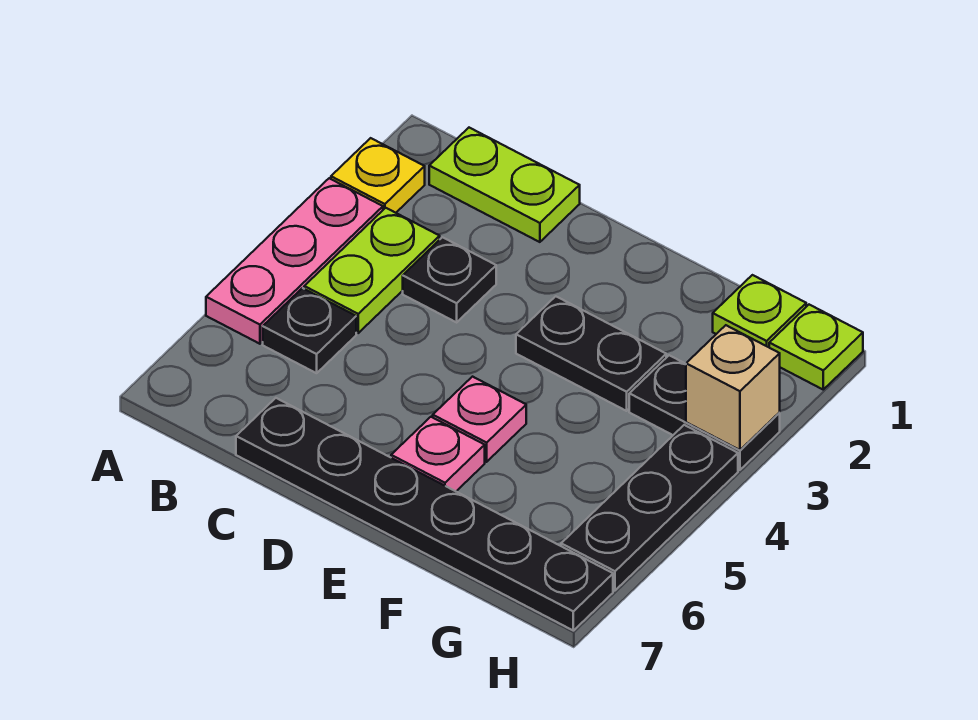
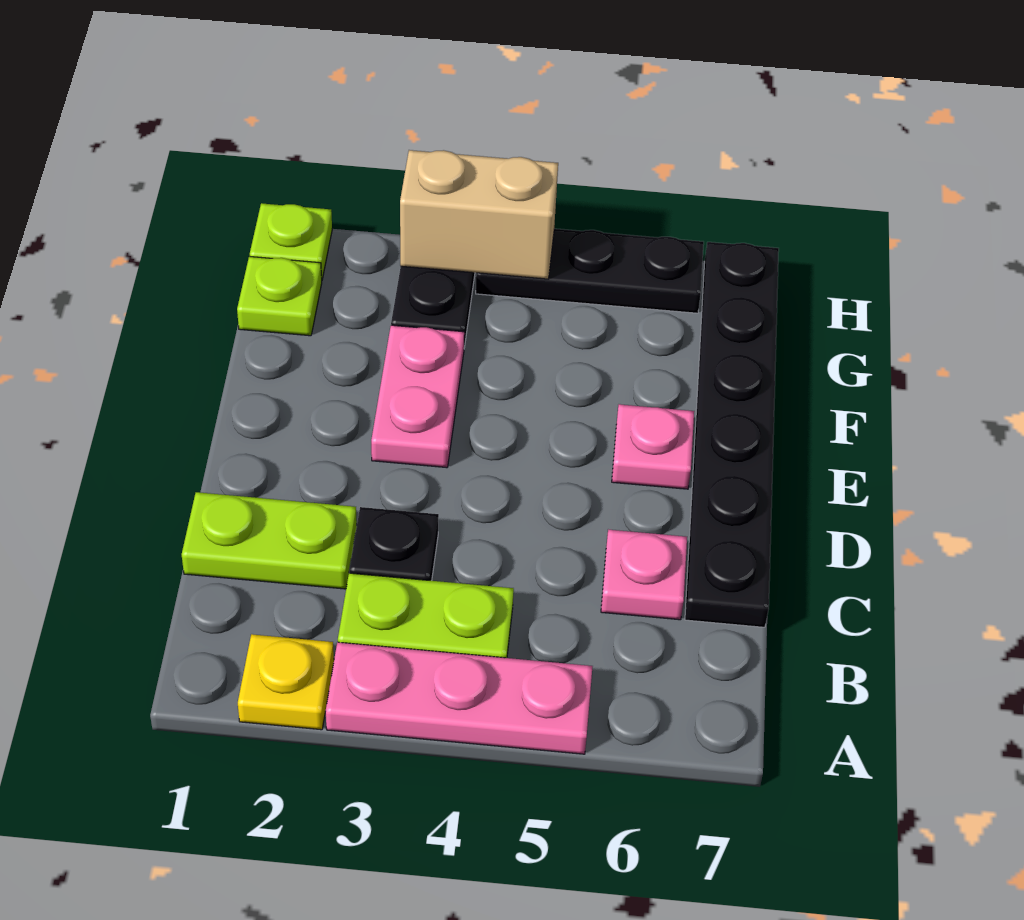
lime plate B1:C1 level 1 -> lime plate C1:C2 level 1
black plate B5 level 1 -> none
black plate E3:F3 level 1 -> pink plate E3:F3 level 1
pink plate E5 level 1 -> pink plate C6 level 1
tan brick H3 level 2 -> tan brick H3:H4 level 2

